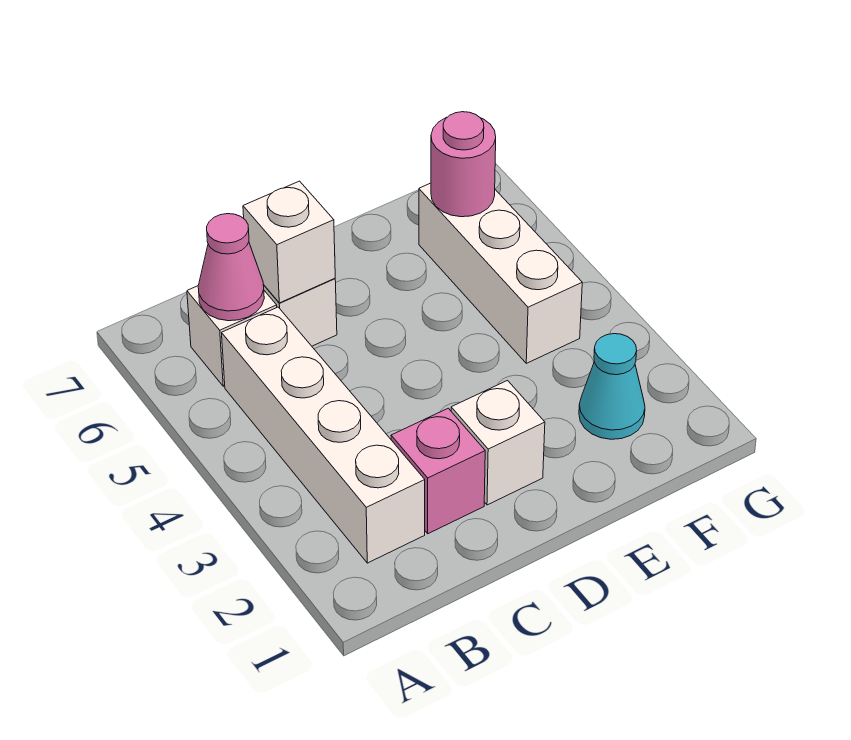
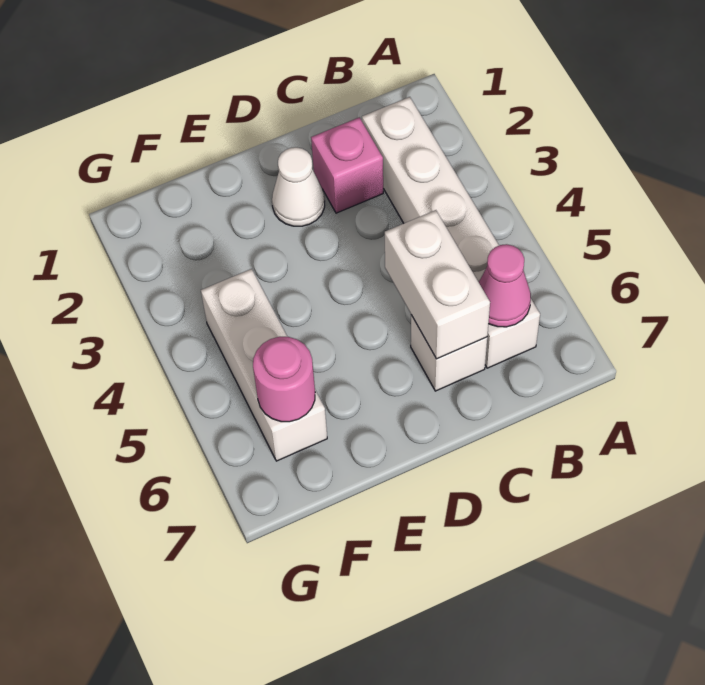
white brick C6 level 2 -> white brick C5:C6 level 2
white brick D2 level 1 -> white cone D2 level 1
cyan cone F2 level 1 -> none

